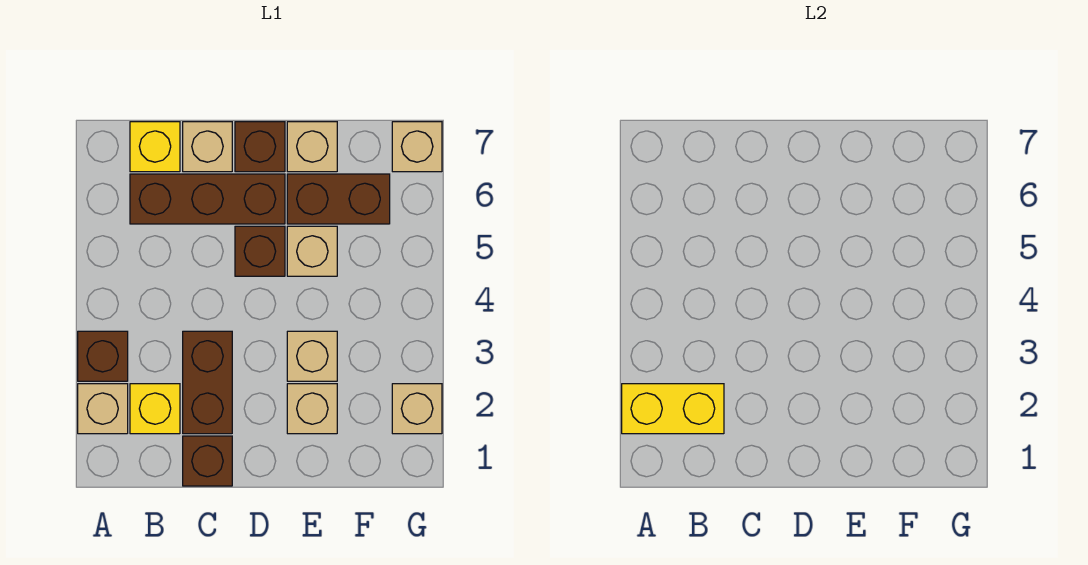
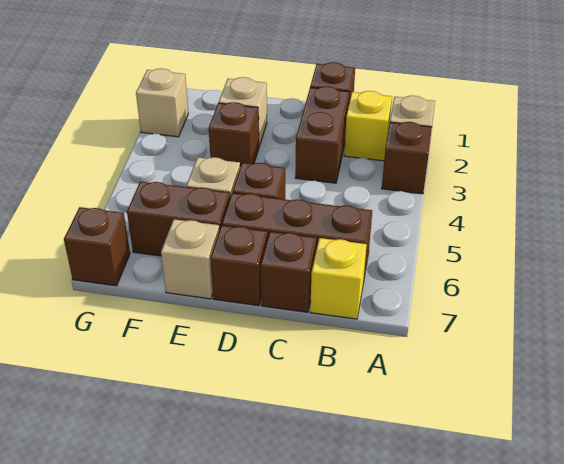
yellow brick A2:B2 level 2 -> none
tan brick C7 level 1 -> brown brick C7 level 1
tan brick E3 level 1 -> brown brick E3 level 1
tan brick G7 level 1 -> brown brick G7 level 1

